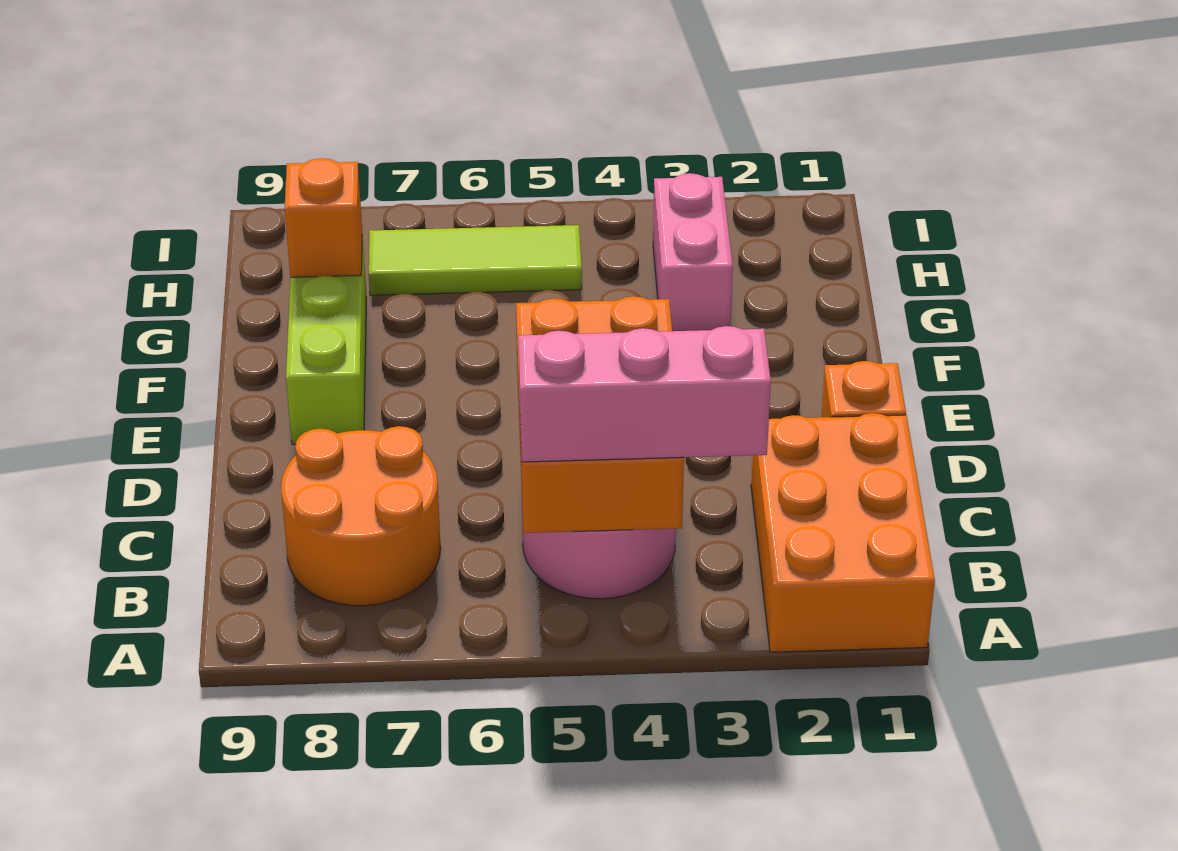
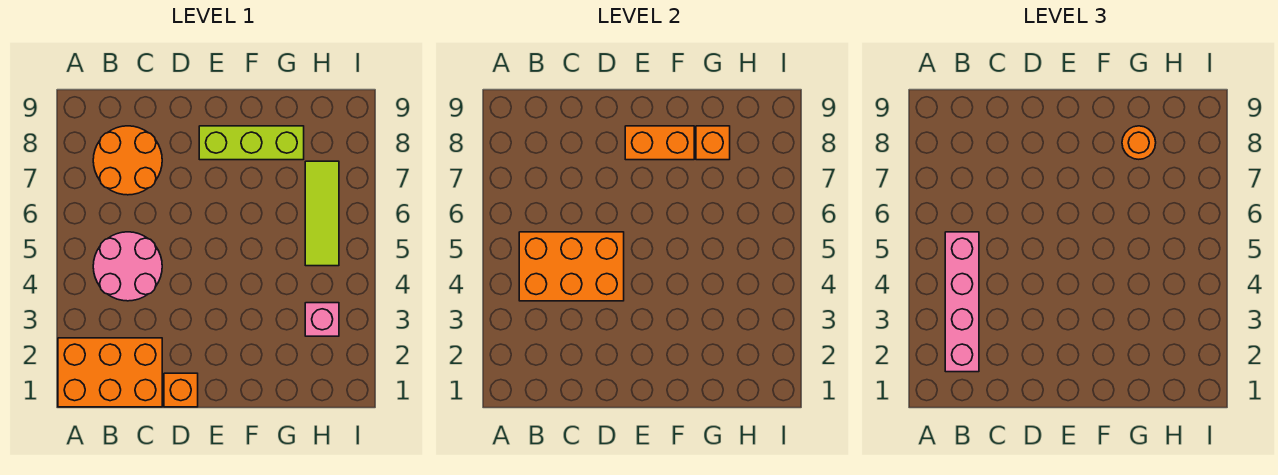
pink brick B3:B5 level 3 -> pink brick B2:B5 level 3
none -> orange brick E8:F8 level 2
pink brick G3:H3 level 1 -> pink brick H3 level 1
none -> orange round brick G8 level 3

